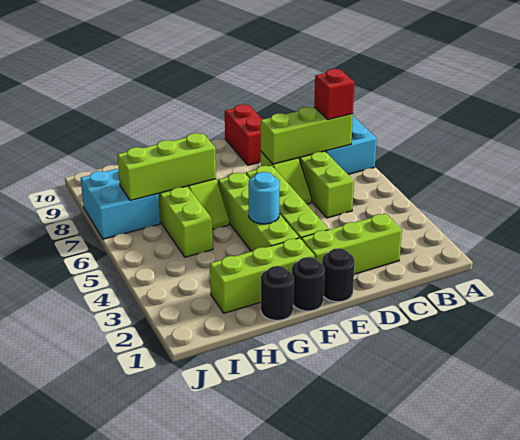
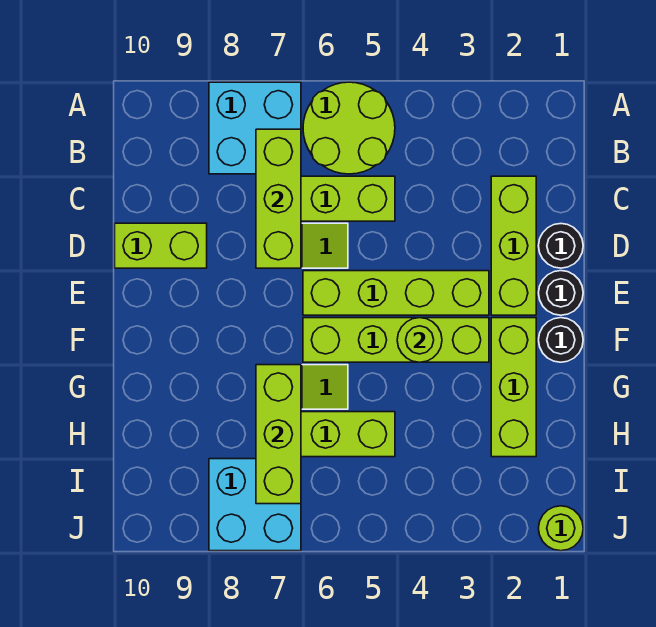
none -> lime round brick A5:B6 level 1
red brick B7 level 3 -> none
red brick D9:D10 level 1 -> lime brick D9:D10 level 1
cyan round brick F4 level 2 -> lime round brick F4 level 2
black round brick G1 level 1 -> black round brick D1 level 1
none -> lime round brick J1 level 1

